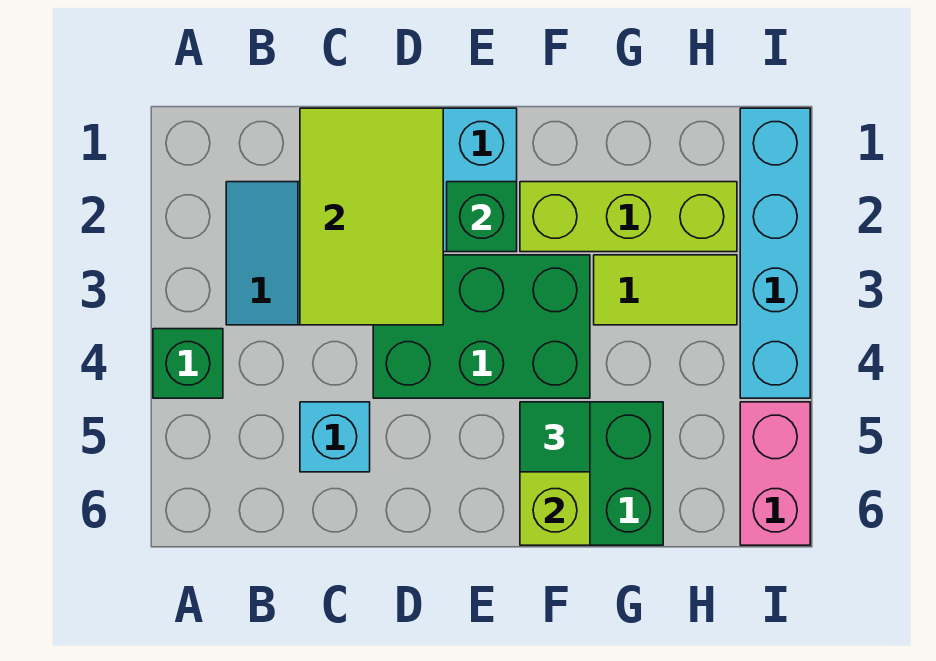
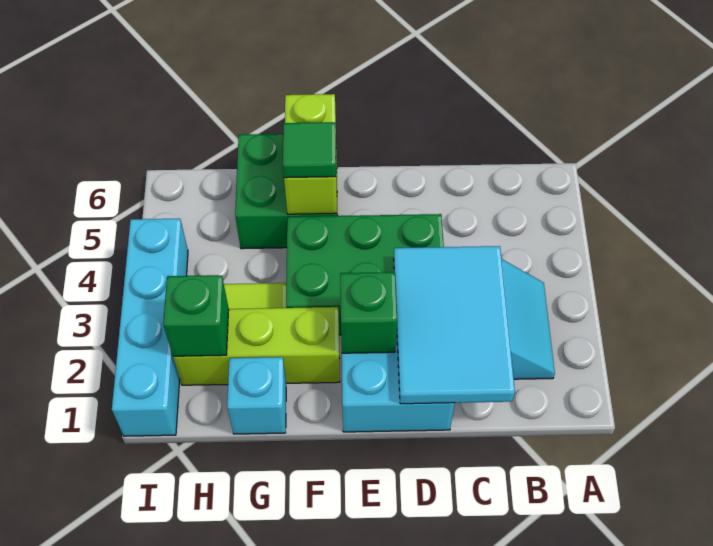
green brick A4 level 1 -> green brick H2 level 2
lime tile C1:D3 level 2 -> cyan tile C1:D3 level 2
cyan brick C5 level 1 -> cyan brick G1 level 1
pink brick I5:I6 level 1 -> none

